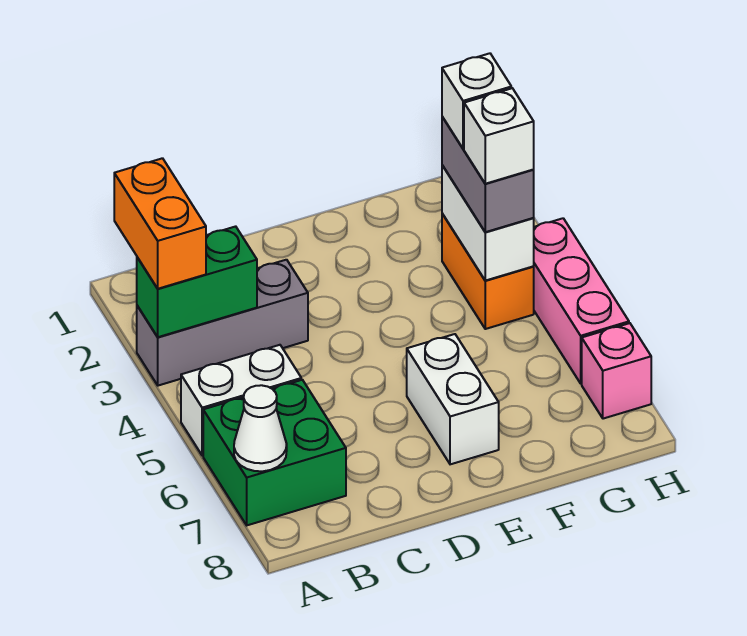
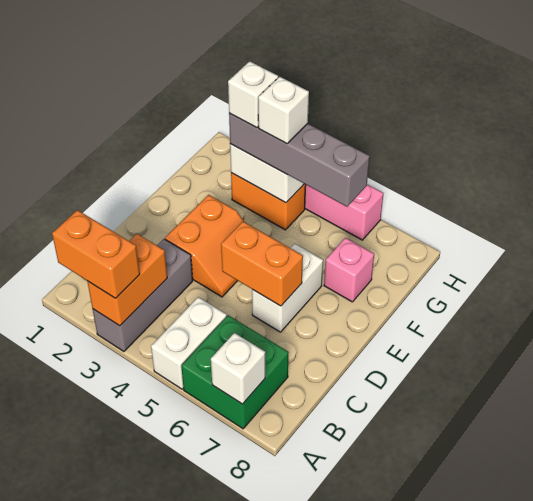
green brick A3:B3 level 2 -> orange brick A3:B3 level 2
white cone A7 level 2 -> white brick A7 level 2
none -> orange slope D3:E4 level 1 top 3
none -> orange brick D5:D6 level 2
white brick E6:E7 level 1 -> white brick D6:E6 level 1
grey brick G3:G4 level 3 -> grey brick G3:G6 level 3
pink brick H7 level 1 -> pink brick F7 level 1

